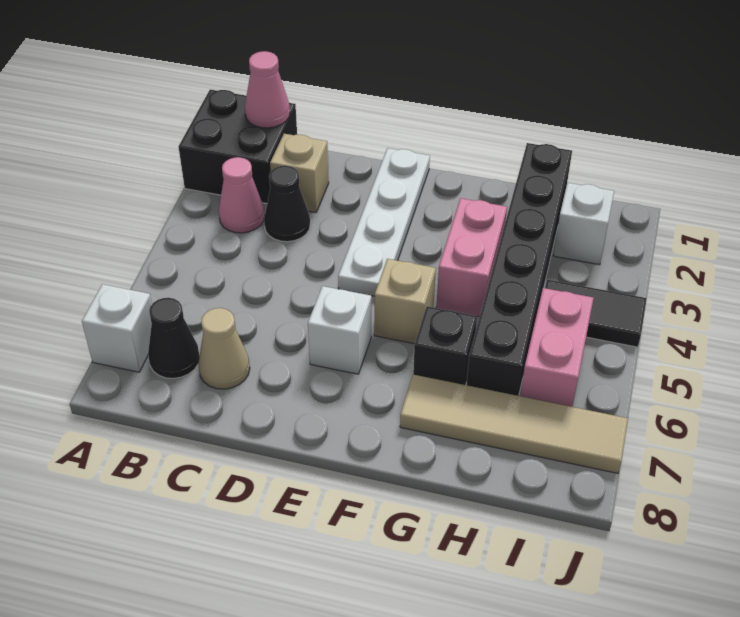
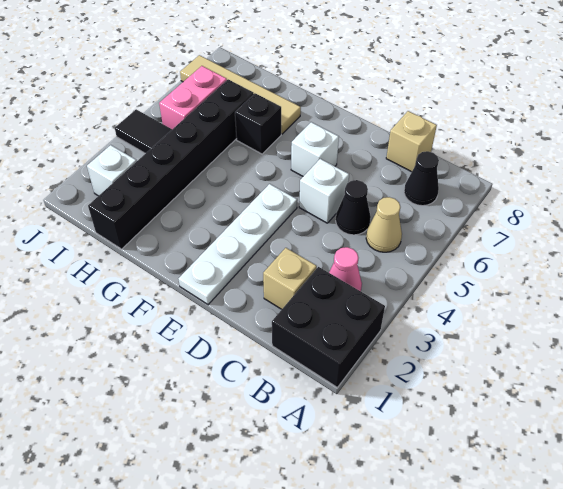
white brick A7 level 1 -> white brick D5 level 1
pink cone B1 level 2 -> none
black cone C3 level 1 -> black cone C5 level 1
tan cone C7 level 1 -> tan cone B5 level 1
tan brick F5 level 1 -> tan brick C8 level 1
pink brick G3:G4 level 1 -> none

